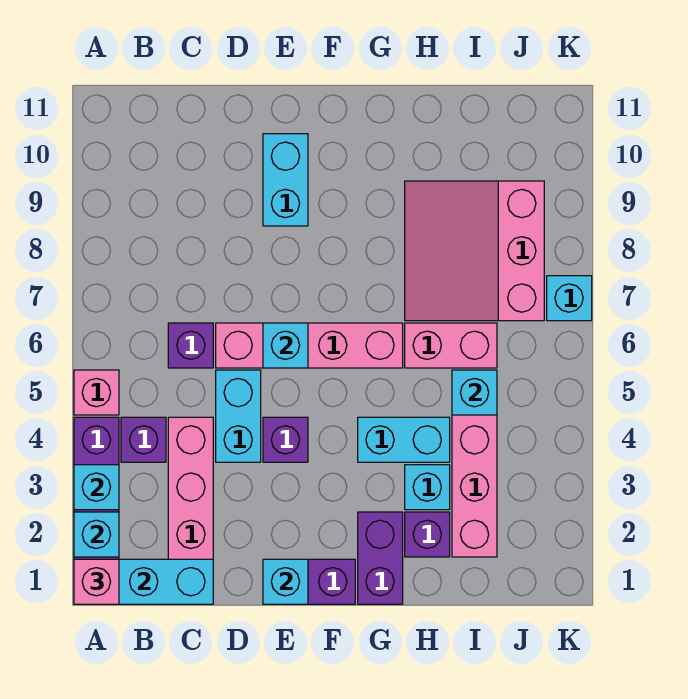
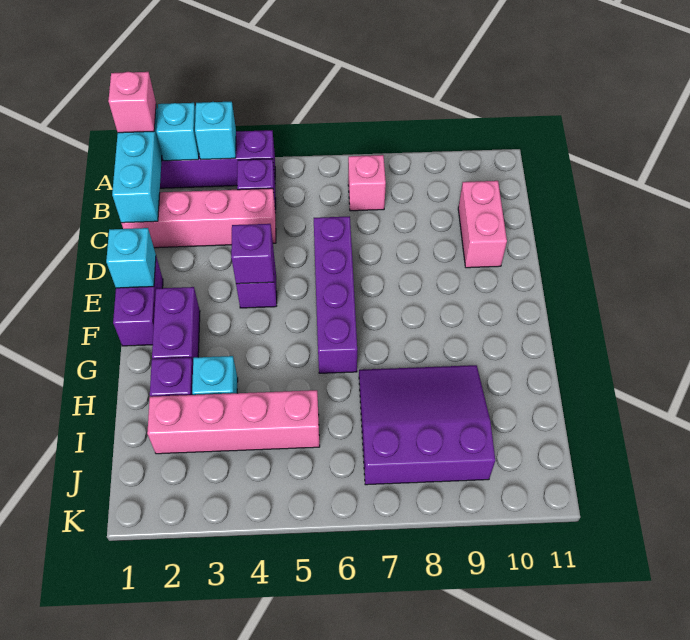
pink brick A5 level 1 -> pink brick B7 level 1
purple brick C6 level 1 -> purple brick E4 level 2
cyan brick D4:D5 level 1 -> none
pink brick D6:G6 level 1 -> purple brick D6:G6 level 1
cyan brick E6 level 2 -> none
cyan brick E9:E10 level 1 -> none
purple brick G1:G2 level 1 -> purple brick F2:G2 level 1
cyan brick G4:H4 level 1 -> none
pink brick H6:I6 level 1 -> pink brick C10:D10 level 1
pink slope H7:J9 level 1 top J -> purple slope H7:J9 level 1 top J
cyan brick I5 level 2 -> none
cyan brick K7 level 1 -> none

